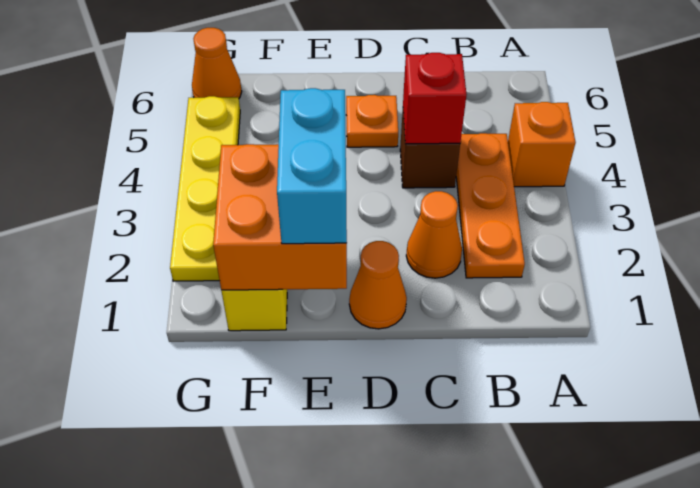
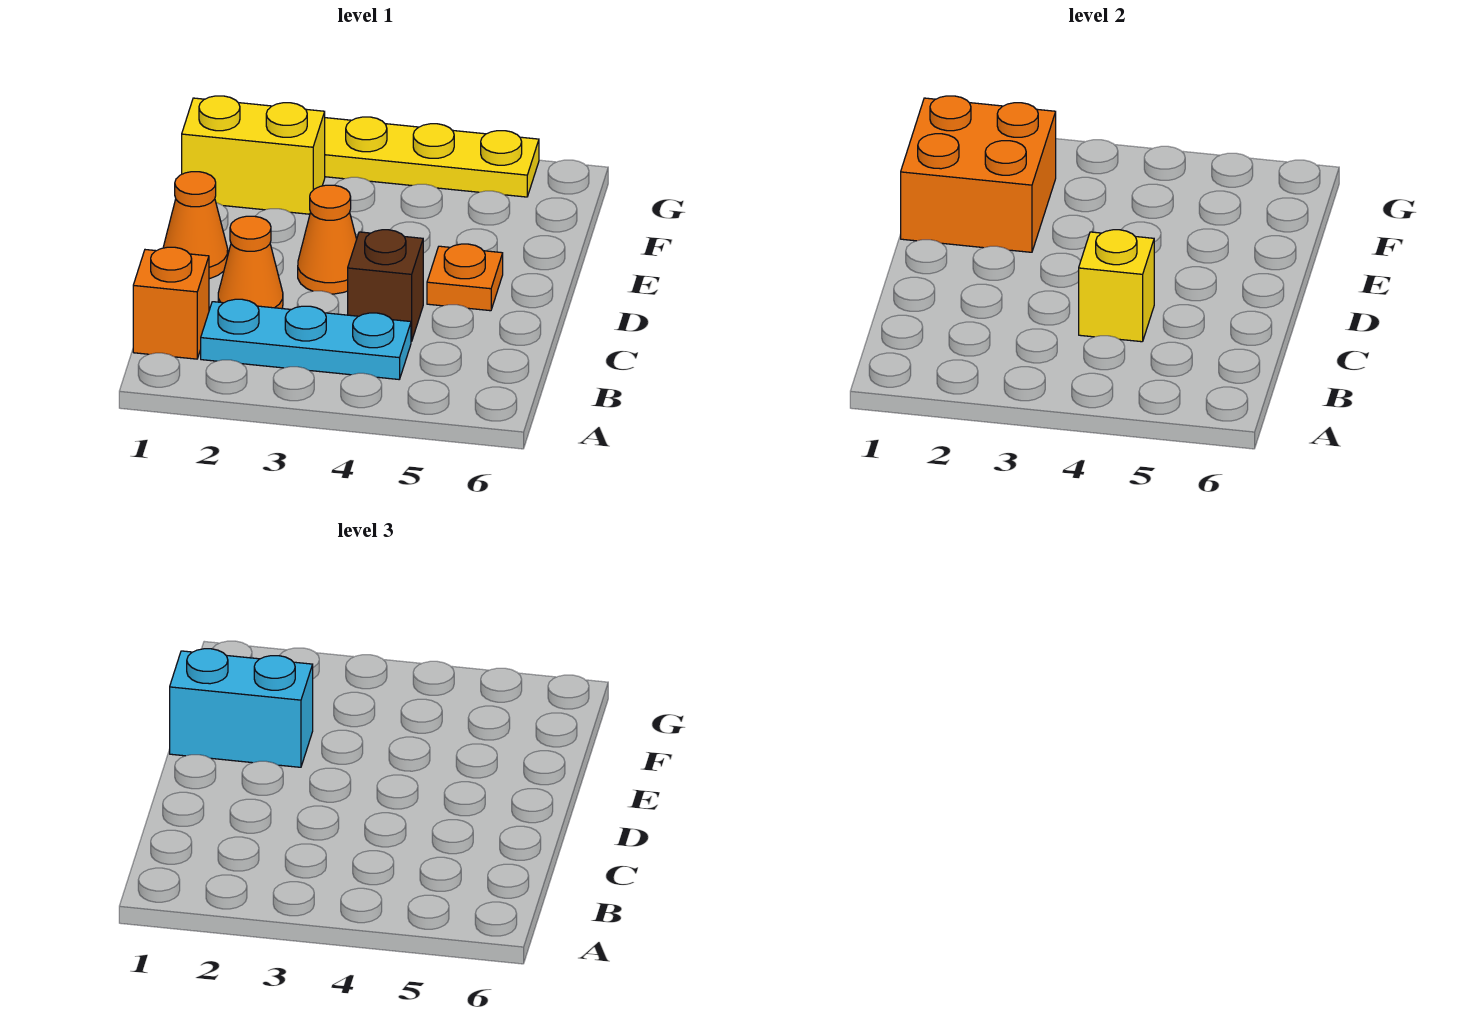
orange brick A4 level 1 -> orange brick B1 level 1
orange plate B2:B4 level 1 -> cyan plate B2:B4 level 1
red brick C4 level 2 -> yellow brick C4 level 2
orange cone G6 level 1 -> orange cone D3 level 1

